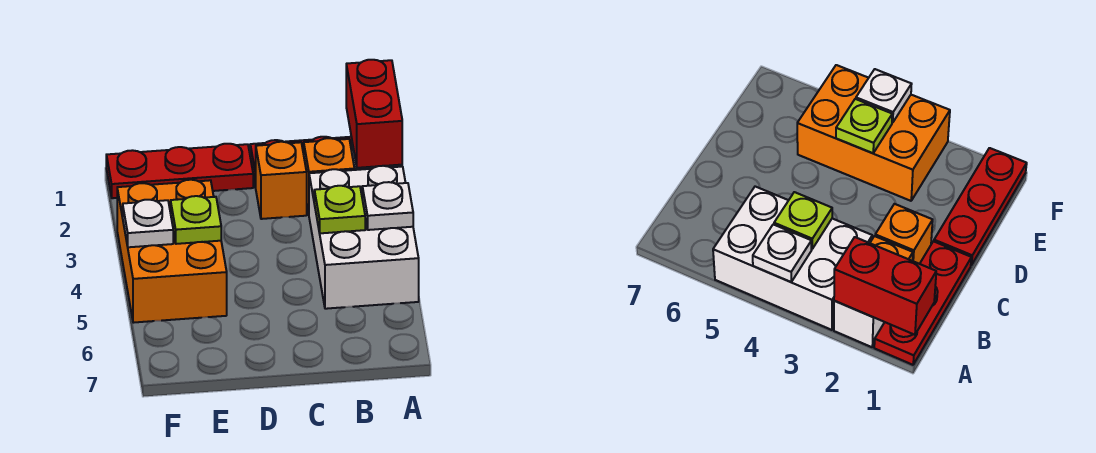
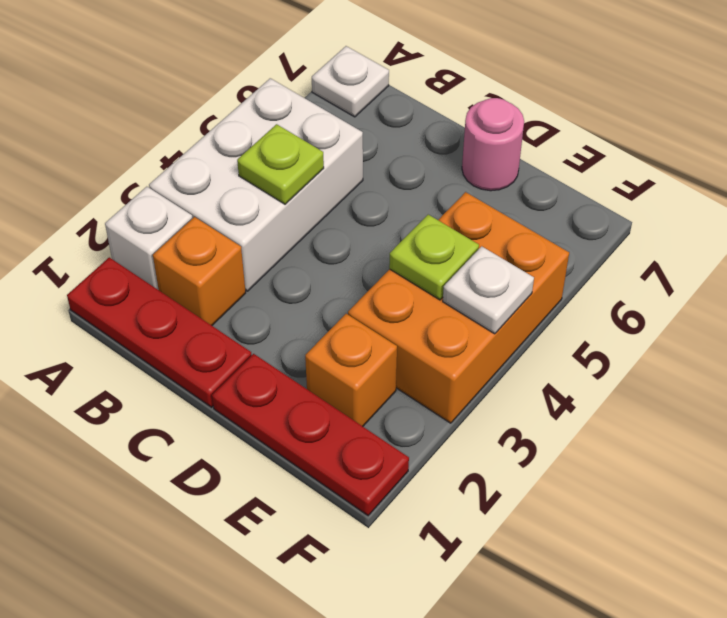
red brick A1:A2 level 2 -> none
white plate A4 level 2 -> white plate A7 level 1
orange brick C2 level 1 -> orange brick E2 level 1
none -> pink round brick D7 level 1

